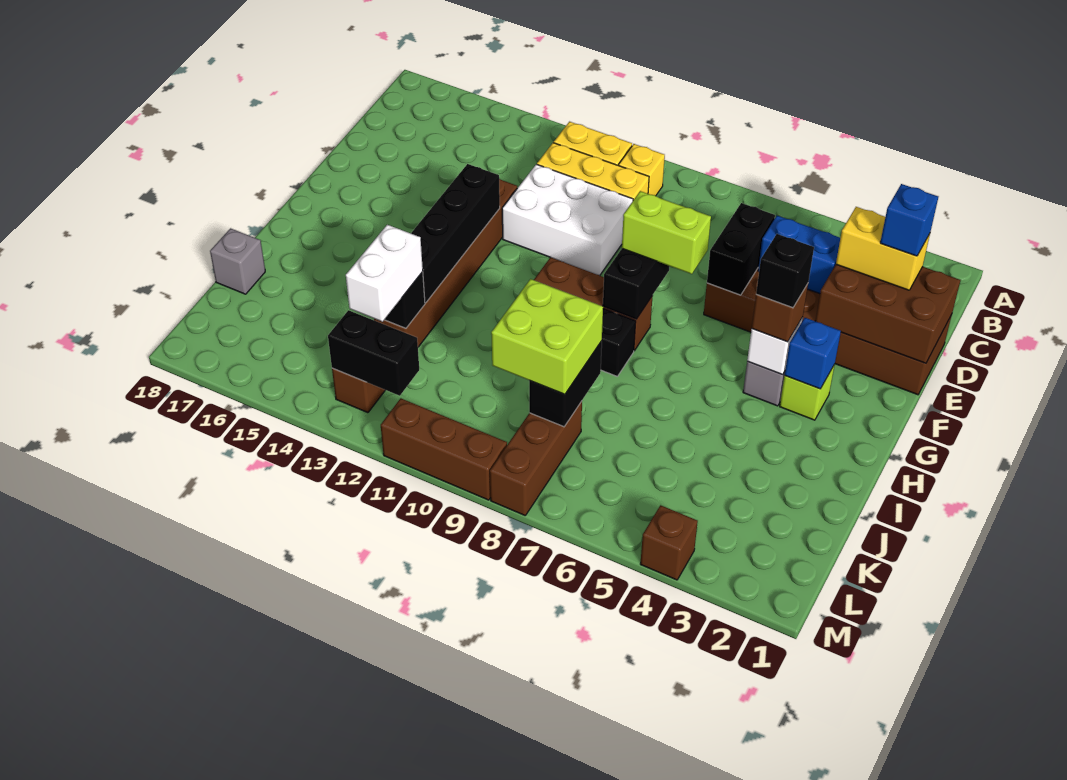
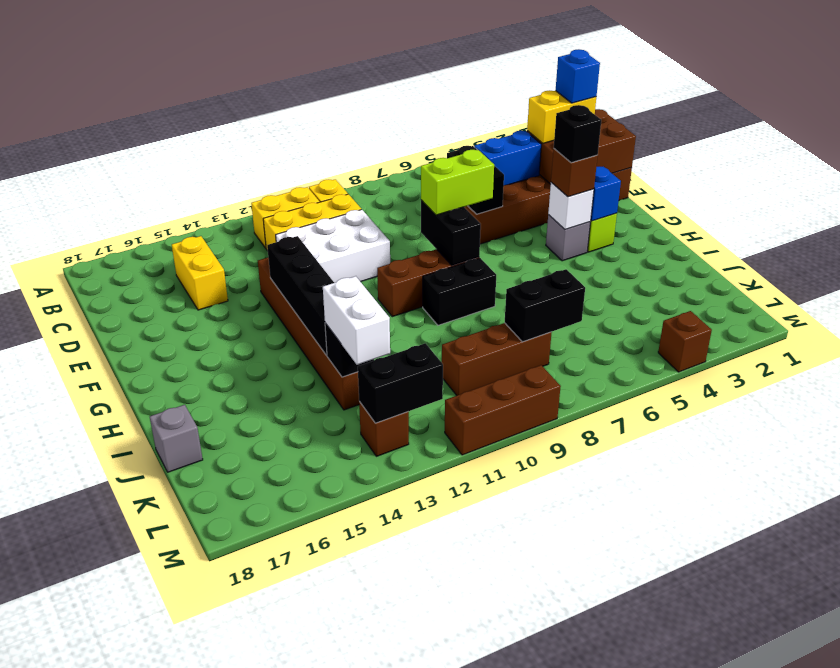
none -> yellow brick C15:D15 level 1
black brick J8:K8 level 2 -> black brick K7:K8 level 2
lime brick J8:K9 level 3 -> none
brown brick K8:M8 level 1 -> brown brick K8:K10 level 1

